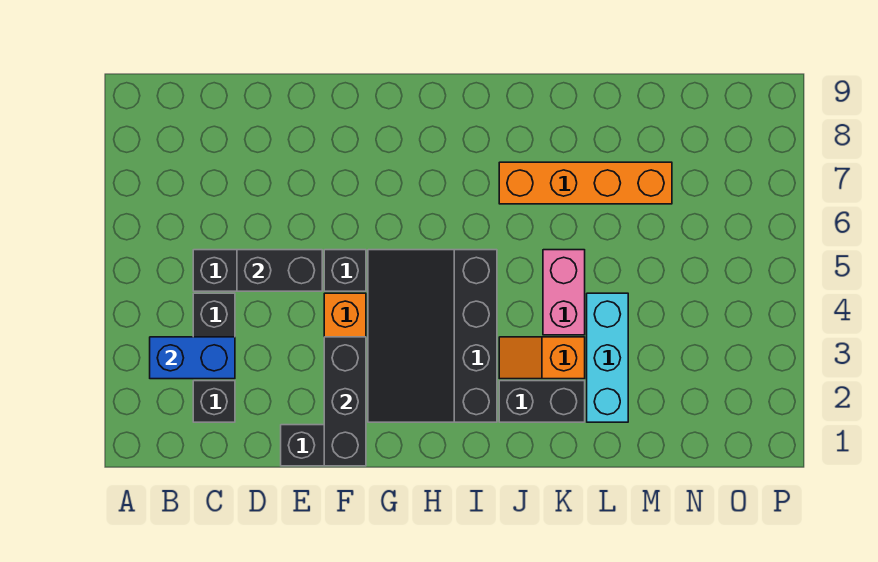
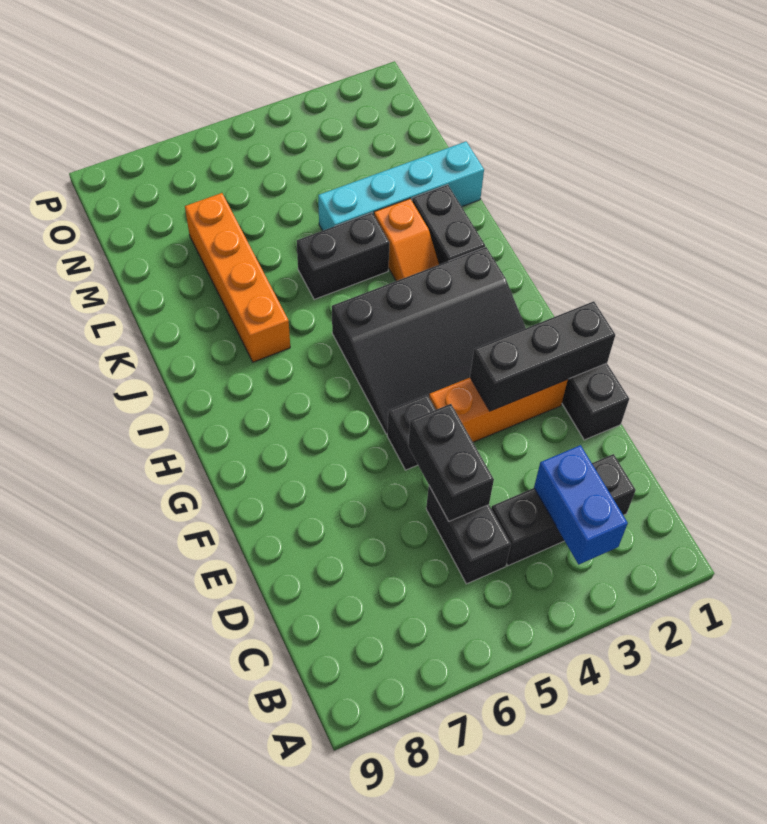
pink brick K4:K5 level 1 -> black brick K4:K5 level 1
cyan brick L2:L4 level 1 -> cyan brick L1:L4 level 1

